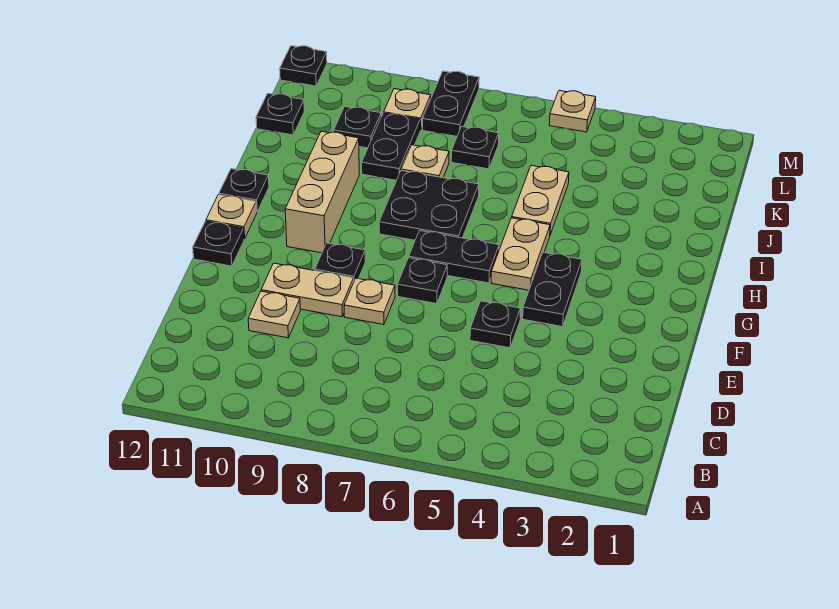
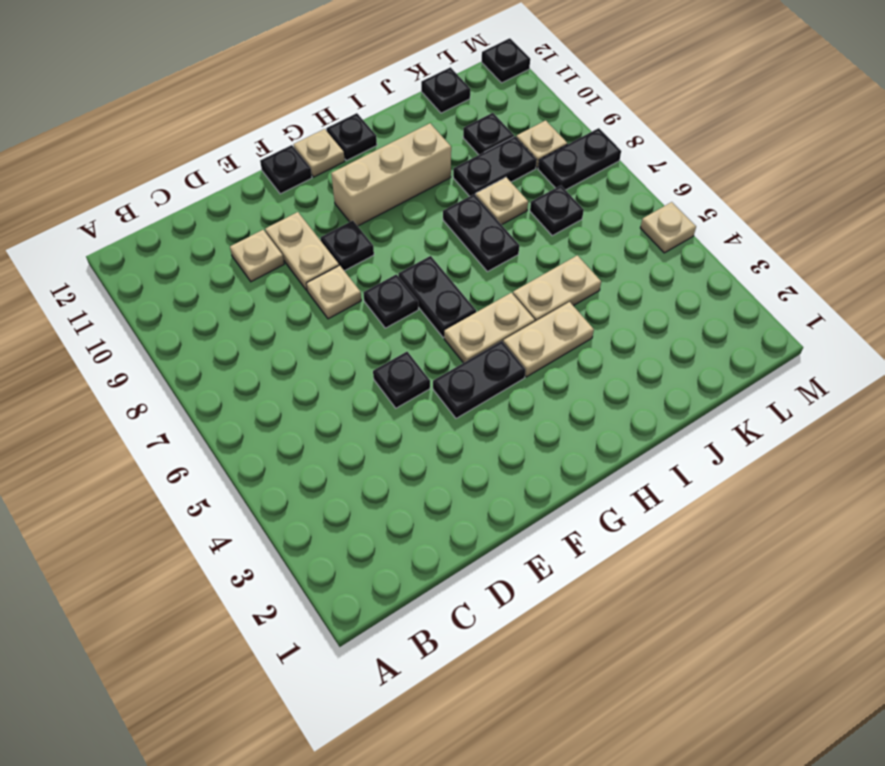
none -> tan plate H4:I4 level 1
black plate H7:I8 level 1 -> black plate I7:I8 level 1

